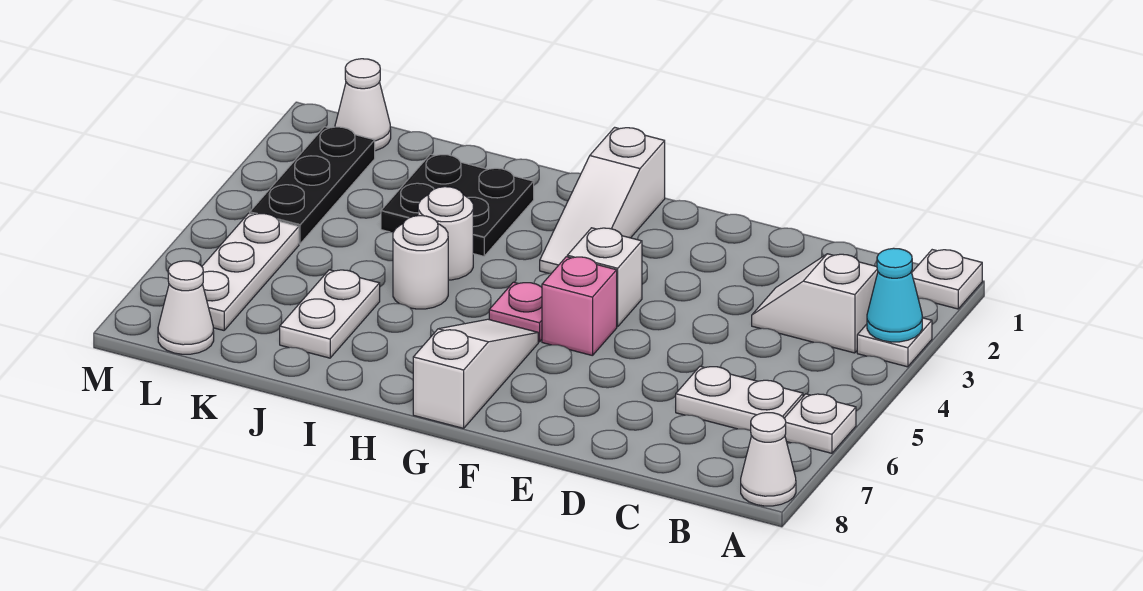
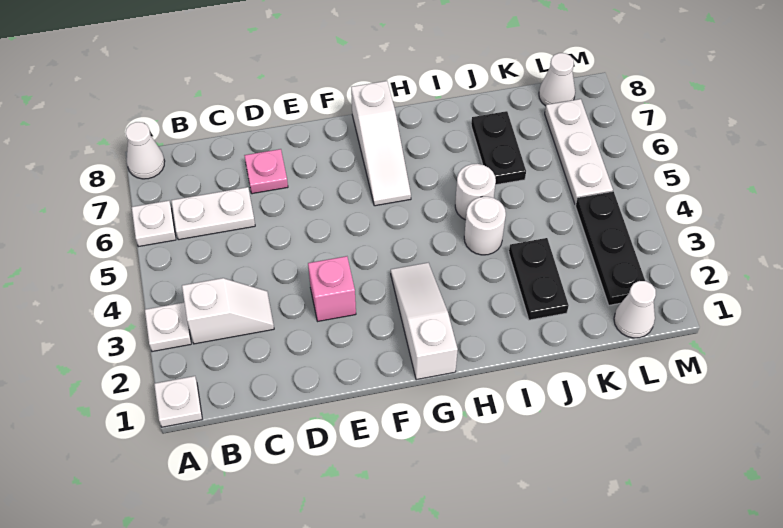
cyan cone A3 level 2 -> none
white brick F4 level 1 -> none
pink brick F5 level 1 -> pink brick E3 level 1
pink plate G5 level 1 -> pink plate D7 level 1
black plate I2:J3 level 1 -> black plate J2:J3 level 1
white plate J6:J7 level 1 -> black plate J6:J7 level 1

